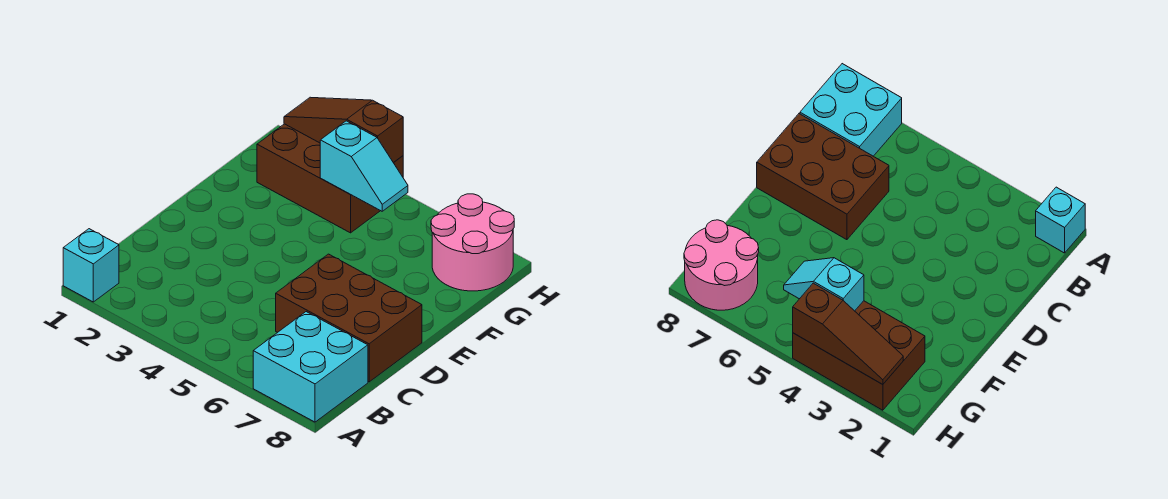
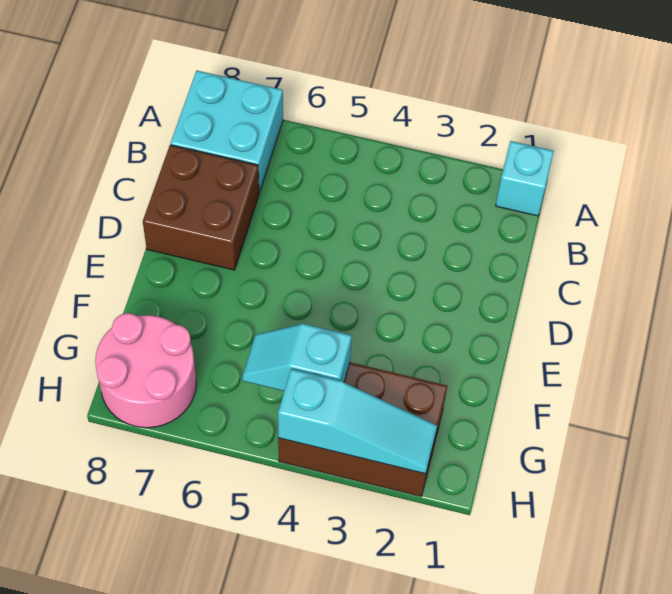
brown brick C6:D8 level 1 -> brown brick C7:D8 level 1
brown slope H2:H4 level 2 top 4 -> cyan slope H2:H4 level 2 top 4

